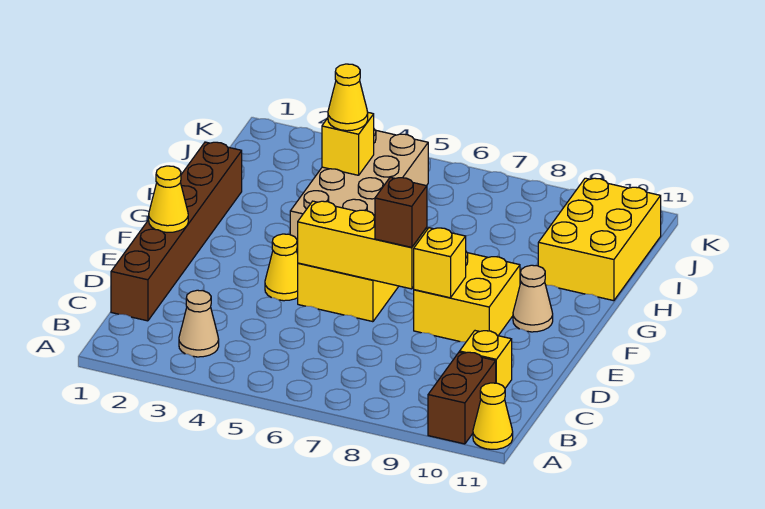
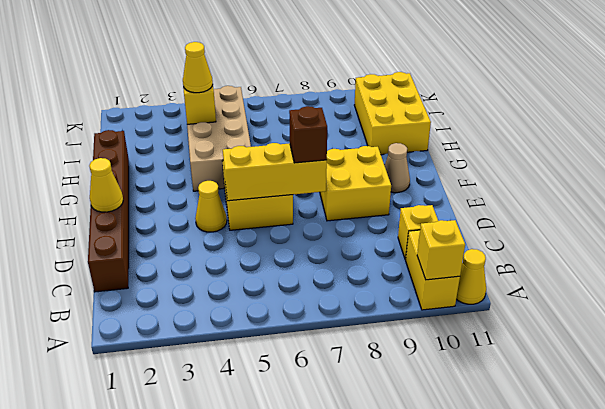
brown brick A10:B10 level 1 -> yellow brick A10:B10 level 1
tan cone B3 level 1 -> none
yellow brick E8 level 2 -> yellow brick A10 level 2

